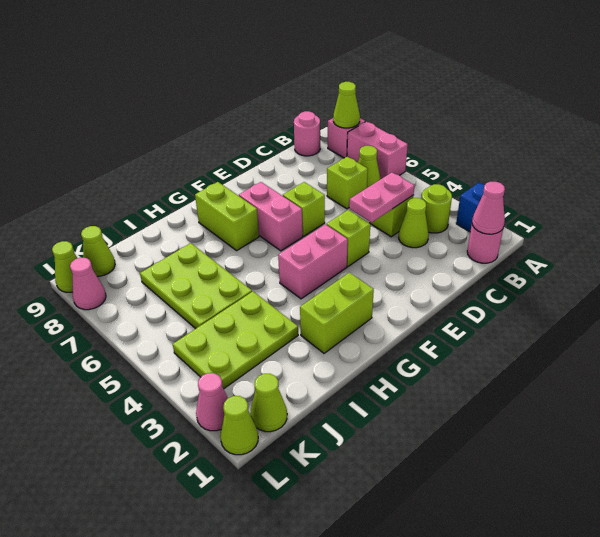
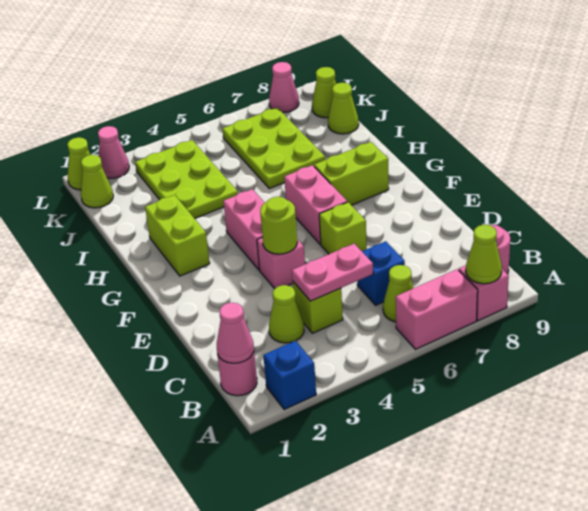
lime round brick B3 level 1 -> lime round brick E4 level 2
pink plate C4:D4 level 2 -> pink plate C4:C5 level 2
lime brick C6 level 1 -> blue brick C6 level 1
lime brick E4 level 1 -> pink brick E4 level 1
pink brick F6:F7 level 1 -> pink brick F6:G6 level 1
lime plate I5:J7 level 1 -> lime plate I6:K7 level 1
lime cone L9 level 1 -> lime cone J9 level 1

